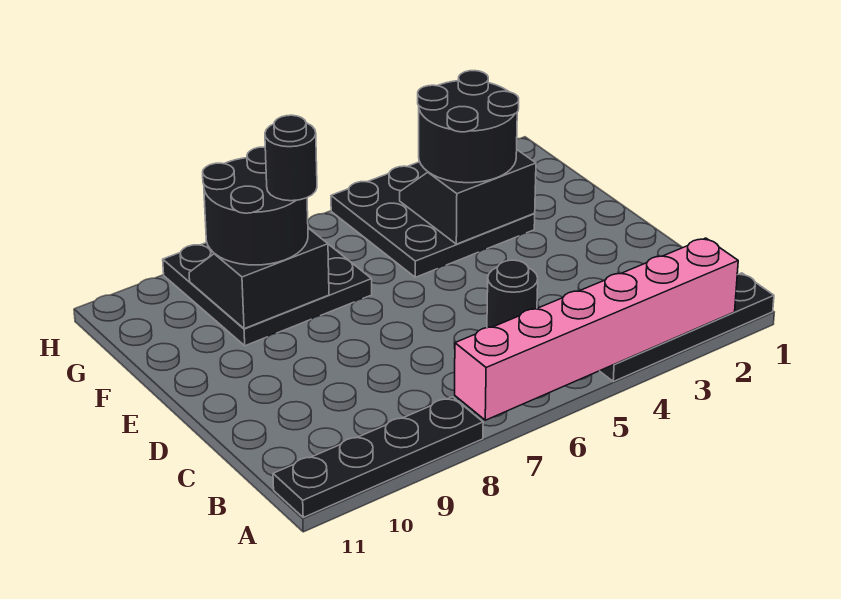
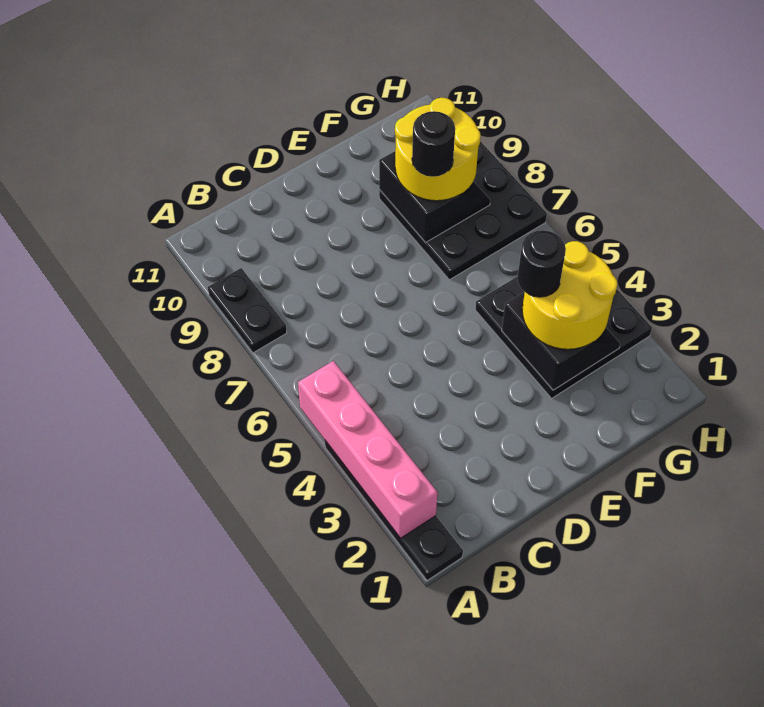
pink brick A2:A7 level 2 -> pink brick A2:A5 level 2
black plate A8:A11 level 1 -> black plate A8:A9 level 1
black round brick C5 level 1 -> black round brick F4 level 4
black round brick F3:G4 level 3 -> yellow round brick F3:G4 level 3
black round brick F8:G9 level 3 -> yellow round brick F8:G9 level 3

